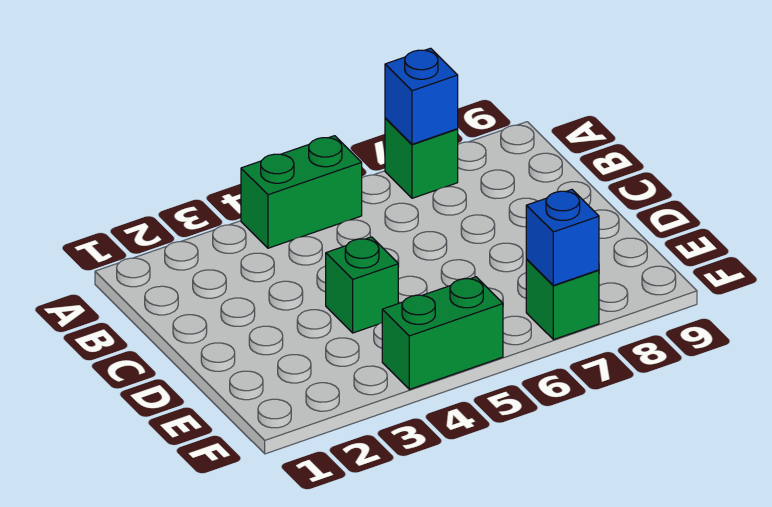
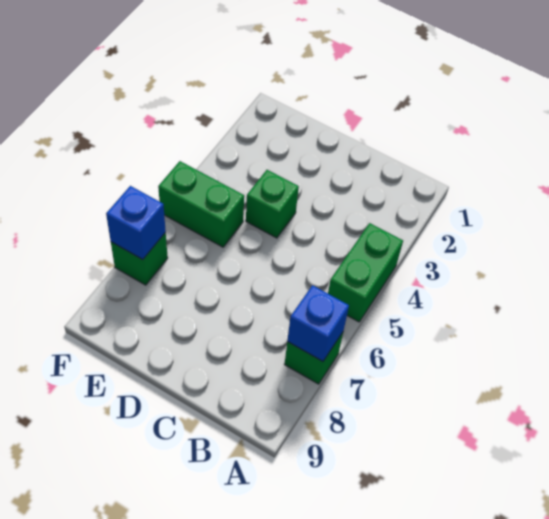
green brick F4:F5 level 1 -> green brick E5:F5 level 1

